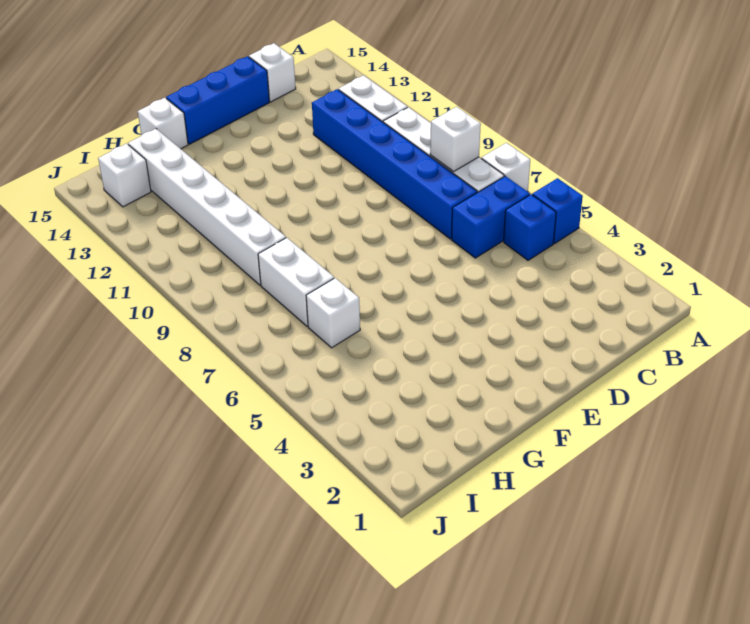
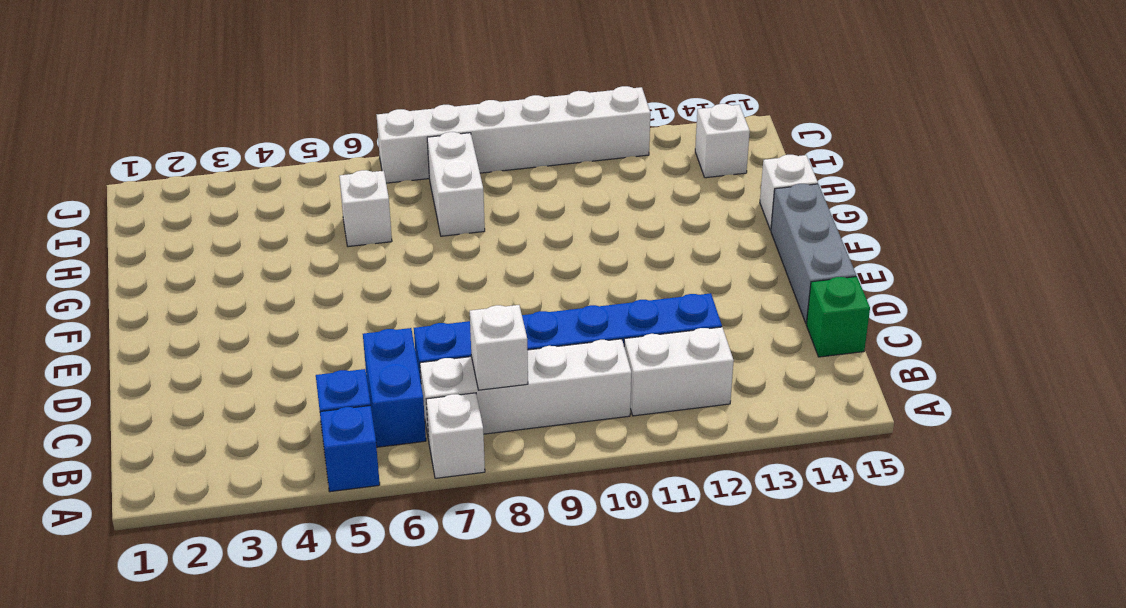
white brick C15 level 1 -> green brick C15 level 1
blue brick D15:F15 level 1 -> grey brick D15:F15 level 1
white brick H7:H8 level 1 -> white brick H8:I8 level 1
white brick H9:H14 level 1 -> white brick J7:J12 level 1

